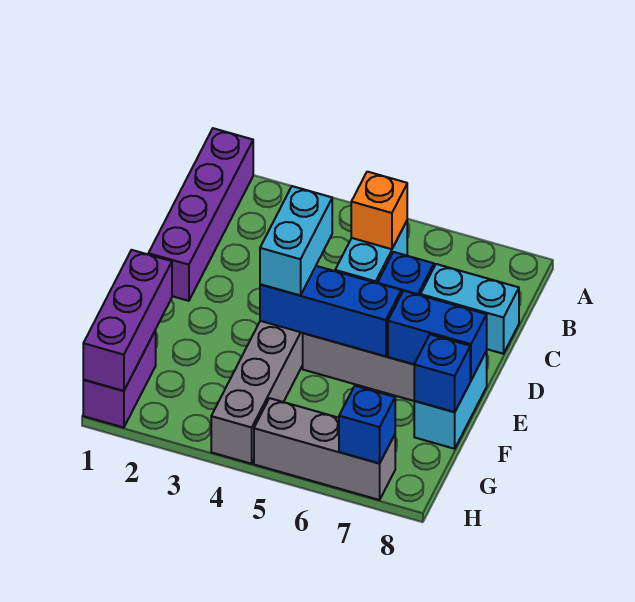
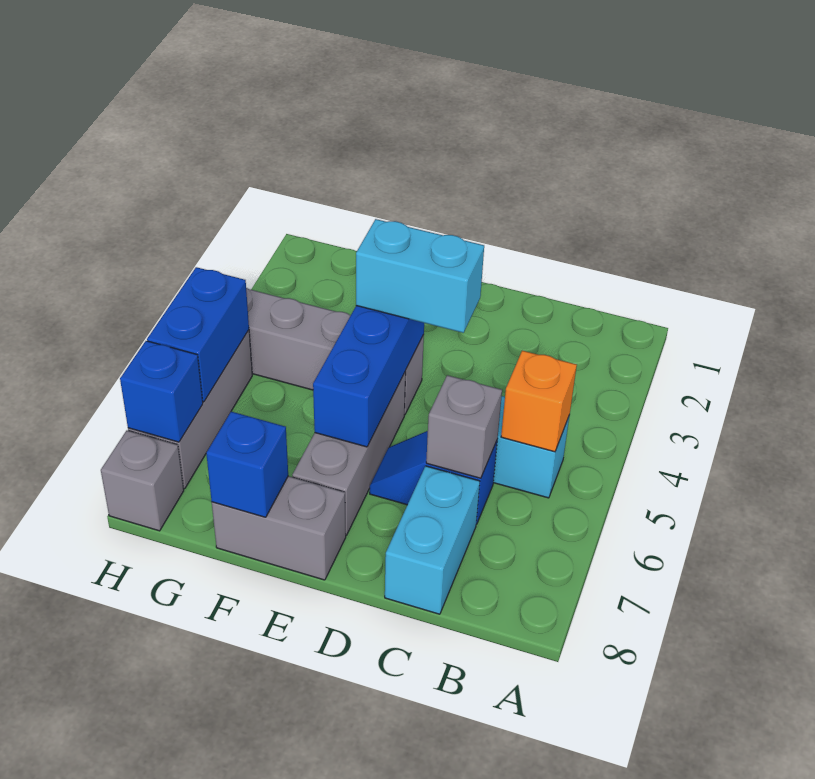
purple brick A1:D1 level 1 -> none
none -> grey brick C6 level 2
blue brick E7:E8 level 2 -> blue brick H5:H6 level 2
cyan brick E8:F8 level 1 -> grey brick E8:F8 level 1
purple brick F1:H1 level 2 -> none
purple brick G1:H1 level 1 -> none
none -> grey brick H8 level 1

